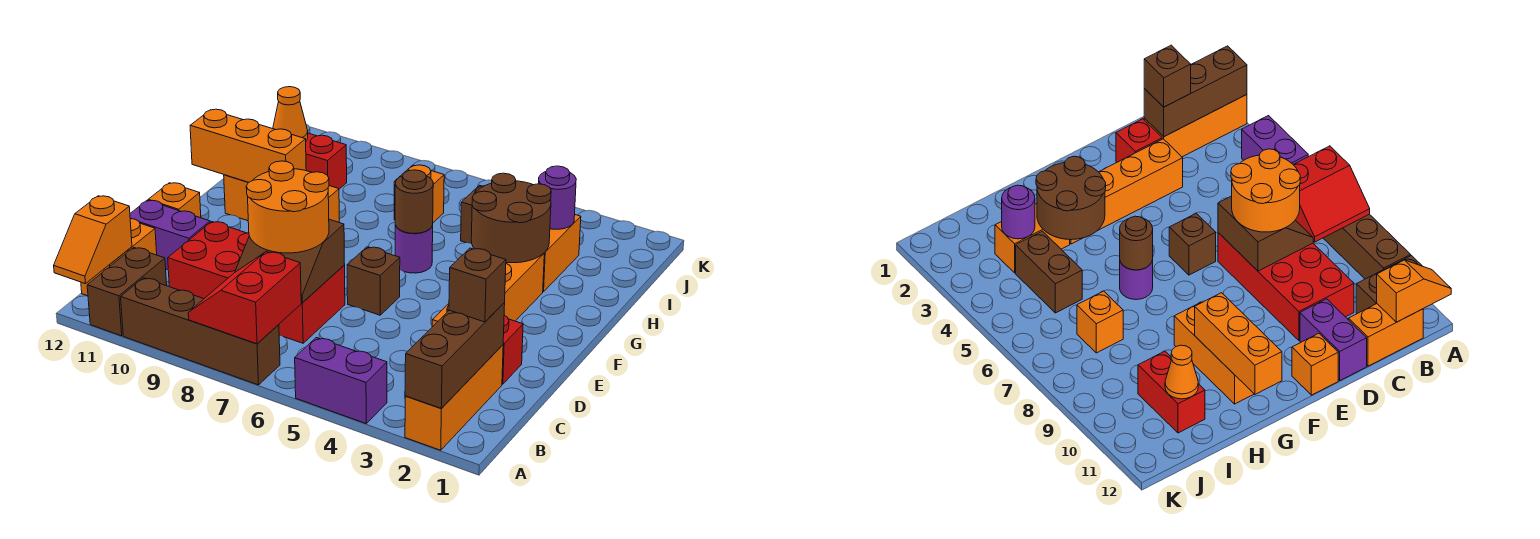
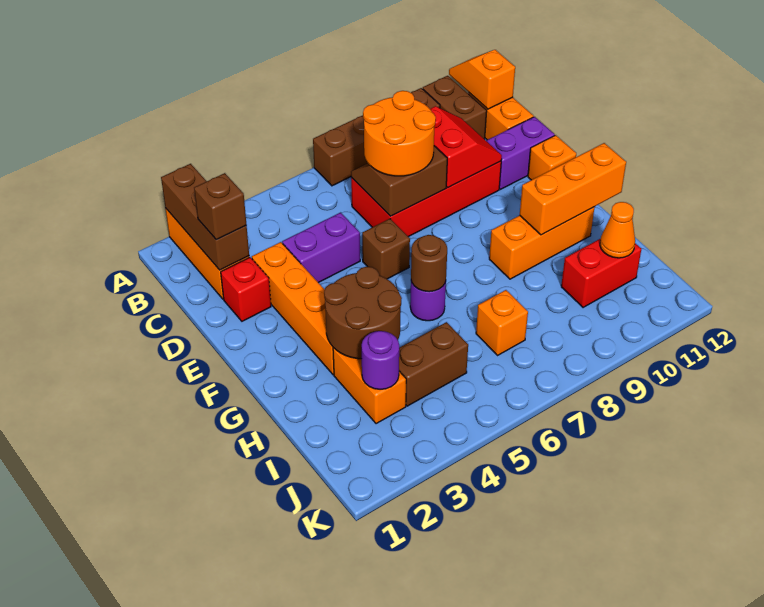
purple brick A4:A5 level 1 -> purple brick D4:D5 level 1
red slope A7:B8 level 2 top 7 -> red slope C9:D10 level 2 top 9

